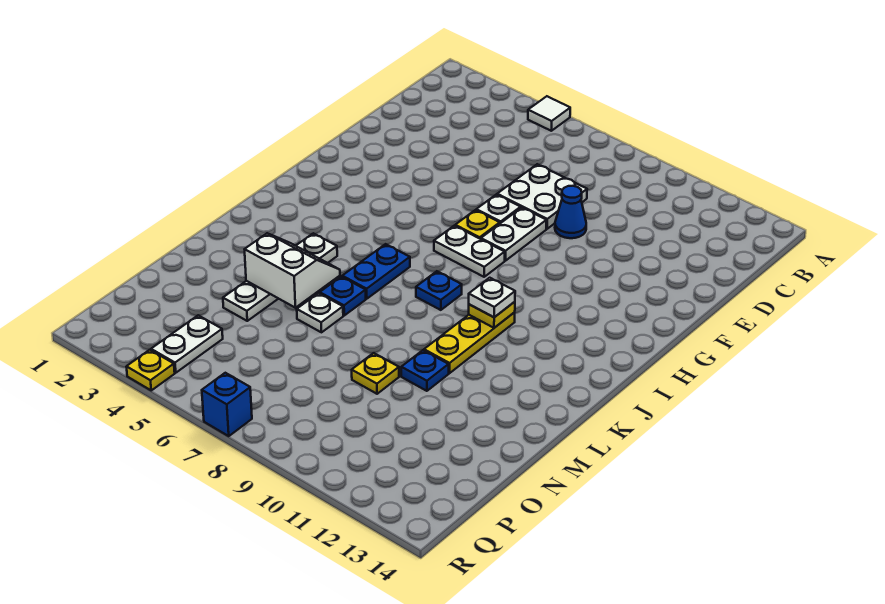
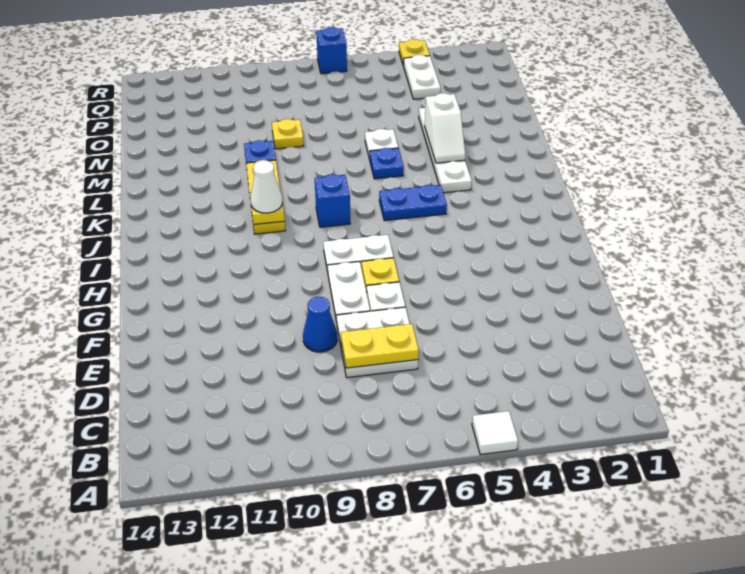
none -> yellow plate D7:D8 level 2
blue plate J6:K6 level 1 -> blue plate J5:J6 level 1
blue plate J8 level 1 -> blue brick J8 level 1
white plate J10 level 3 -> white cone J10 level 3
white slope L4:M5 level 2 top M -> white slope L4:M4 level 2 top M

